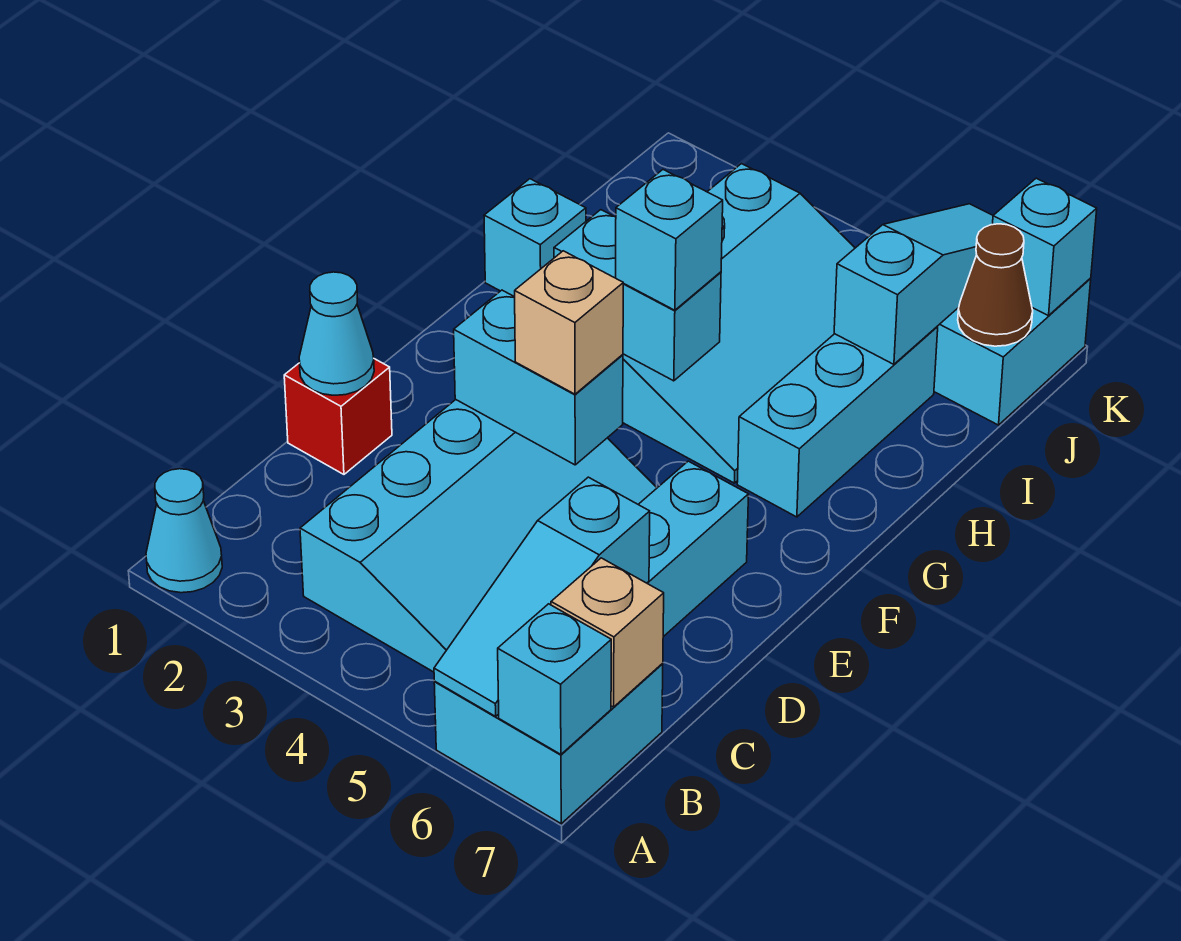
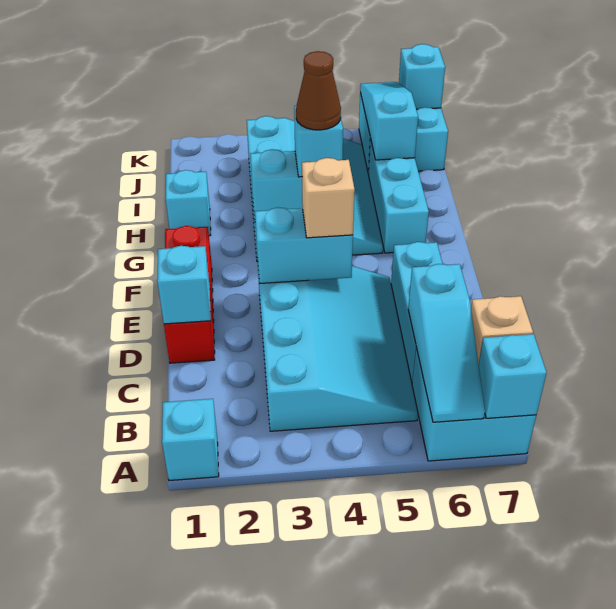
cyan cone A1 level 1 -> cyan brick A1 level 1
red brick D1 level 1 -> red brick D1:F1 level 1
cyan cone D1 level 2 -> cyan brick D1 level 2
brown cone J7 level 2 -> brown cone G4 level 4

